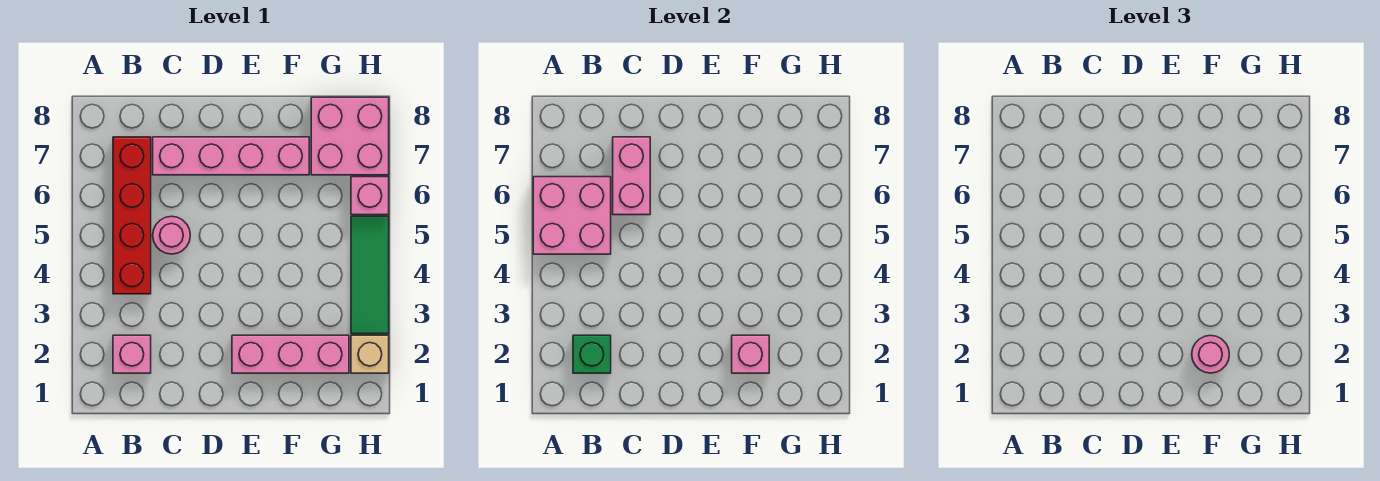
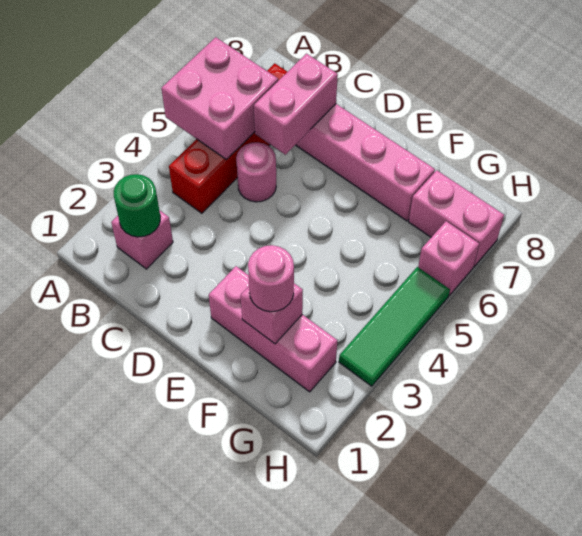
green brick B2 level 2 -> green round brick B2 level 2
pink brick G7:H8 level 1 -> pink brick G7:H7 level 1
tan brick H2 level 1 -> none

